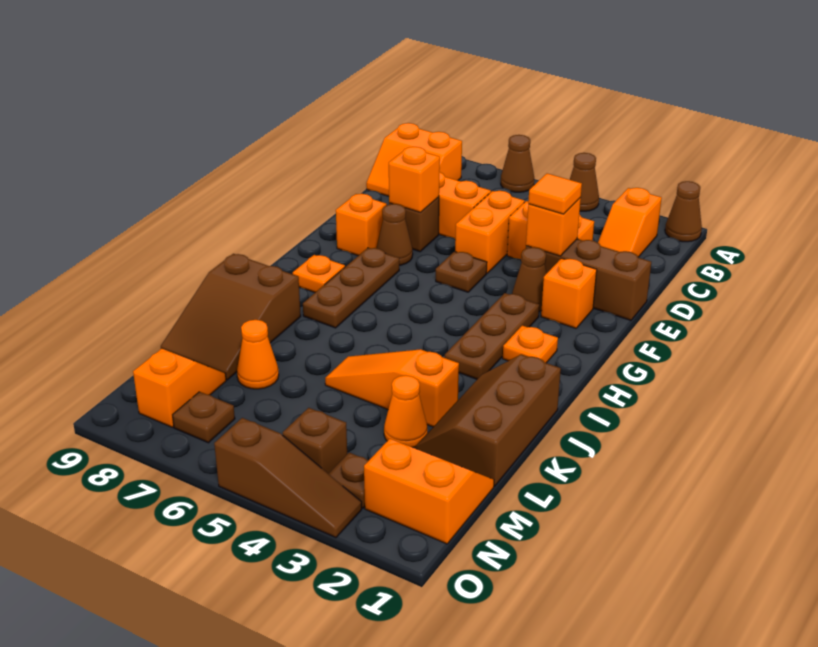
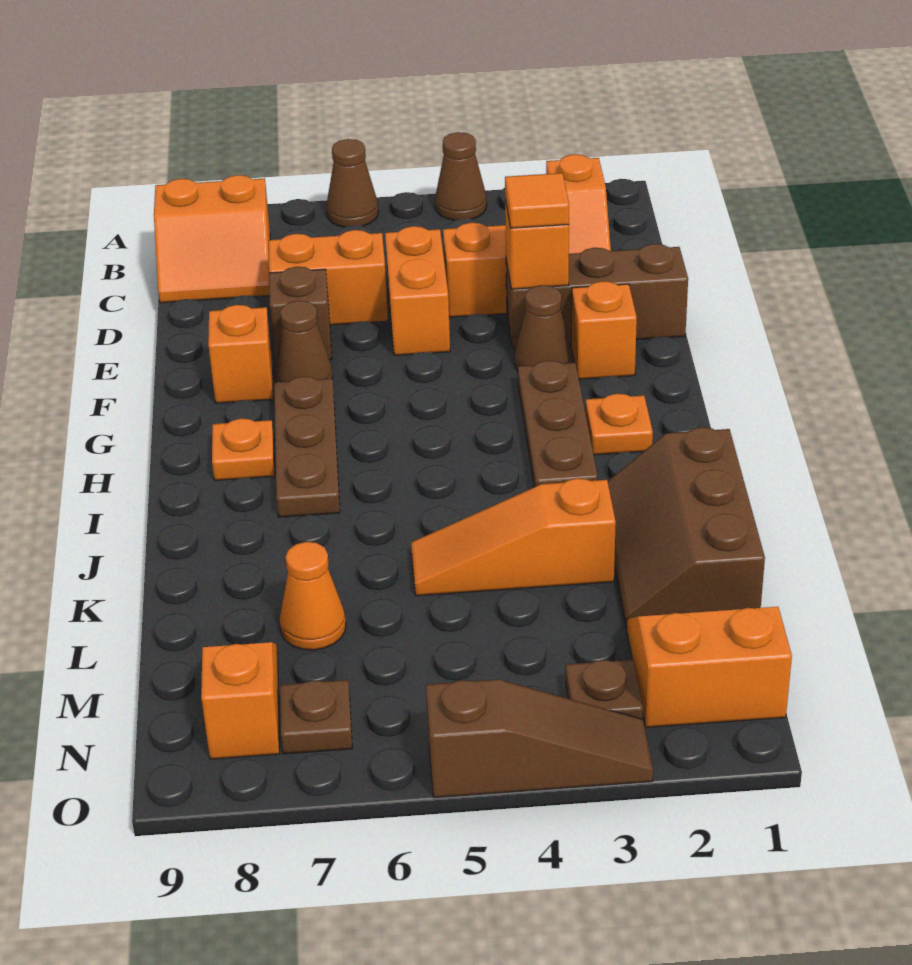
brown cone A1 level 1 -> none
orange brick E7 level 2 -> none
brown plate F5 level 1 -> none
brown slope J8:L9 level 1 top J -> none
orange cone L3 level 1 -> none
brown brick N4 level 1 -> none

